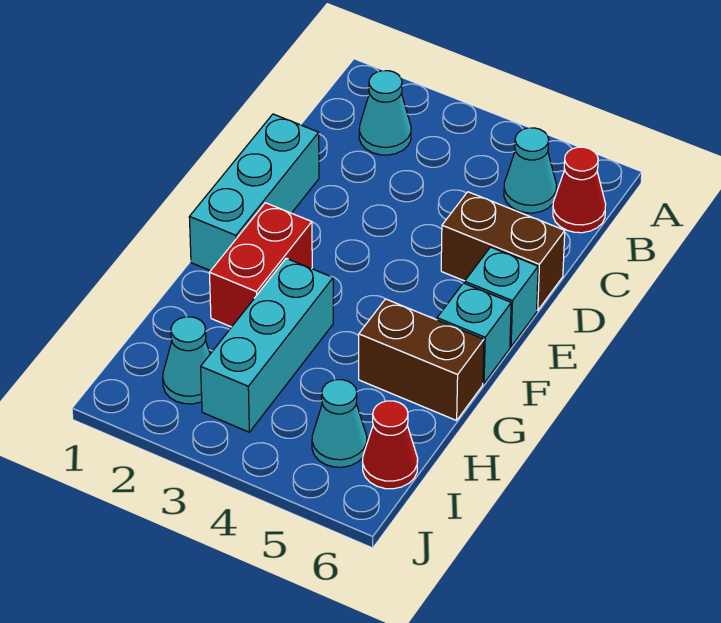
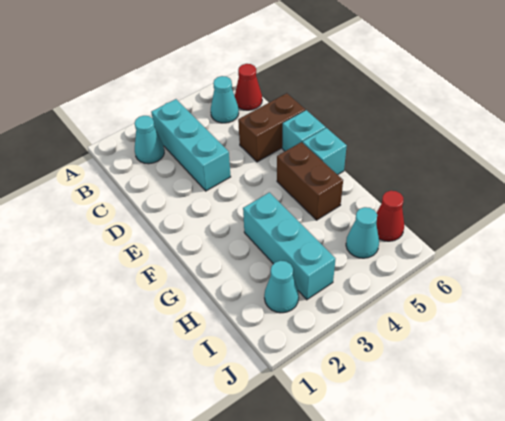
cyan brick D1:F1 level 1 -> cyan brick B3:D3 level 1
red brick F2:G2 level 1 -> none
brown brick G5:G6 level 1 -> brown brick F5:G5 level 1

